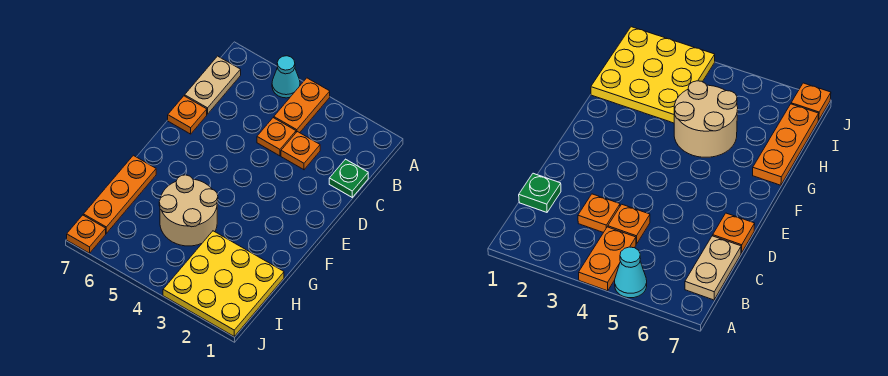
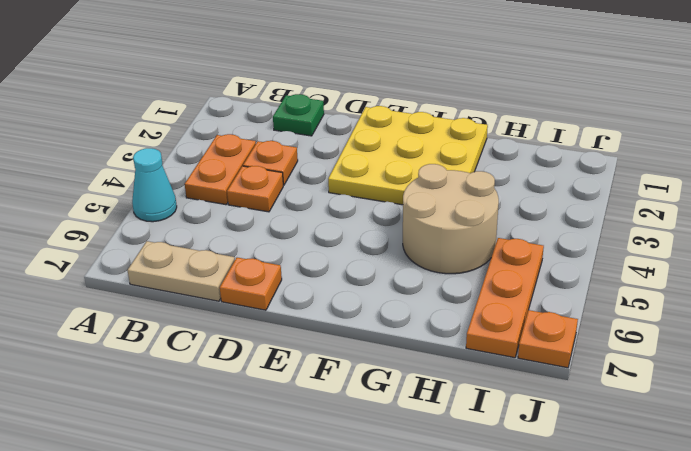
orange plate A4:B4 level 1 -> orange plate B3:B4 level 1
orange plate G7:I7 level 1 -> orange plate I5:I7 level 1
yellow plate H1:J3 level 1 -> yellow plate E1:G3 level 1

